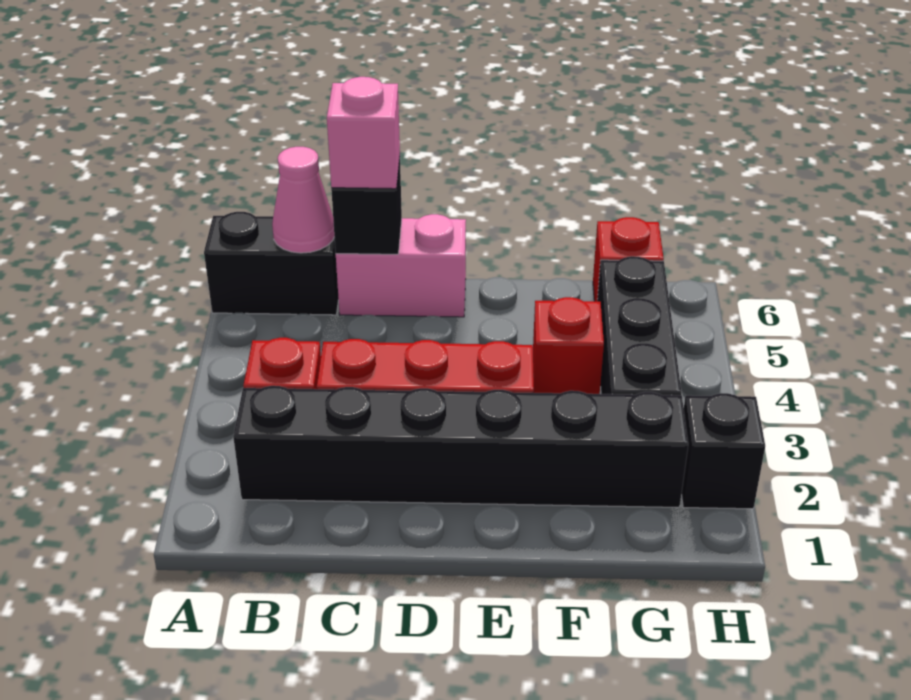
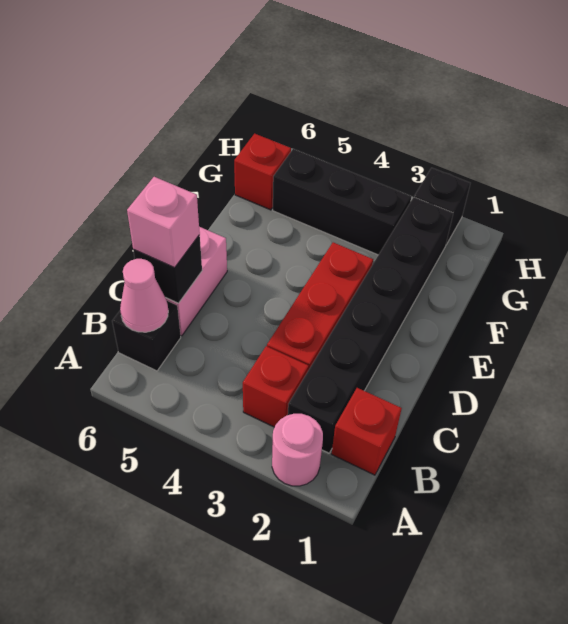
none -> pink round brick A2 level 1
black brick A6:B6 level 1 -> black brick B6 level 1
red brick F4 level 1 -> red brick B1 level 1

